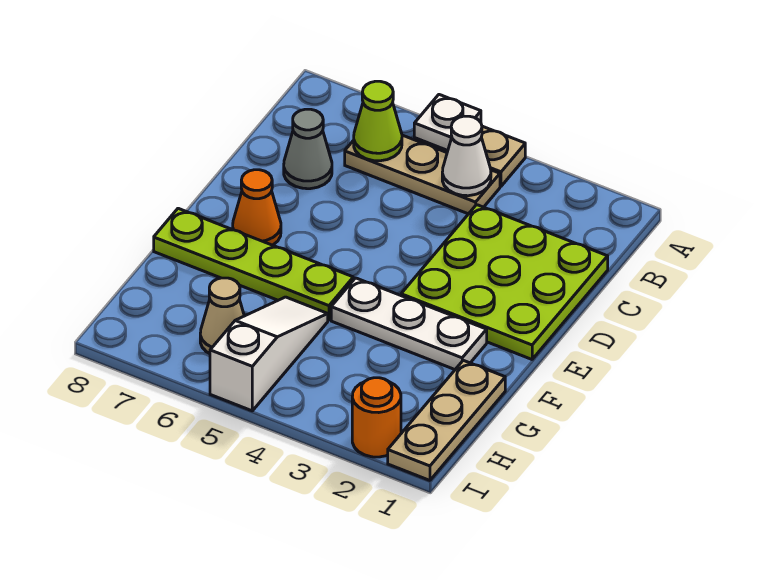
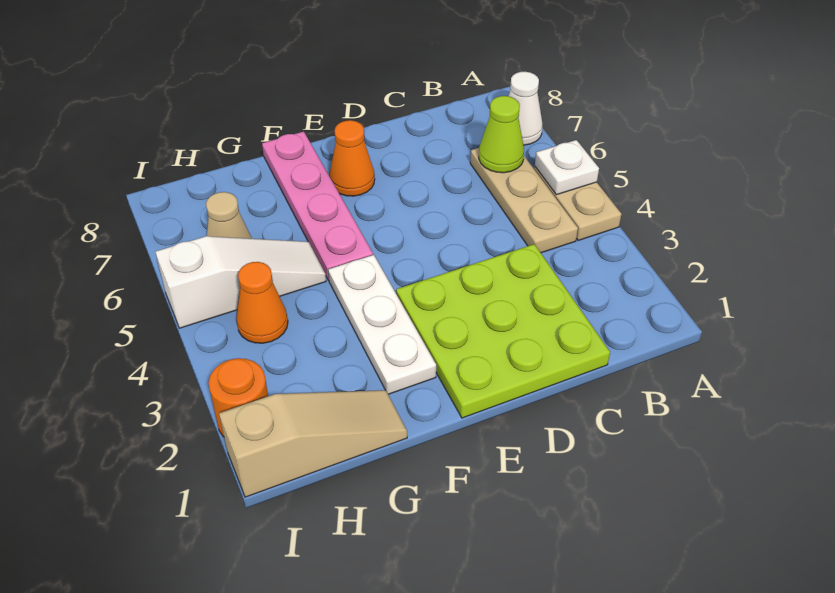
white cone B4 level 2 -> white cone A7 level 1
grey cone C7 level 1 -> none
lime plate F5:F8 level 1 -> pink plate F5:F8 level 1
tan plate G1:I1 level 1 -> tan slope G1:I1 level 1 top I
none -> orange cone H4 level 1

